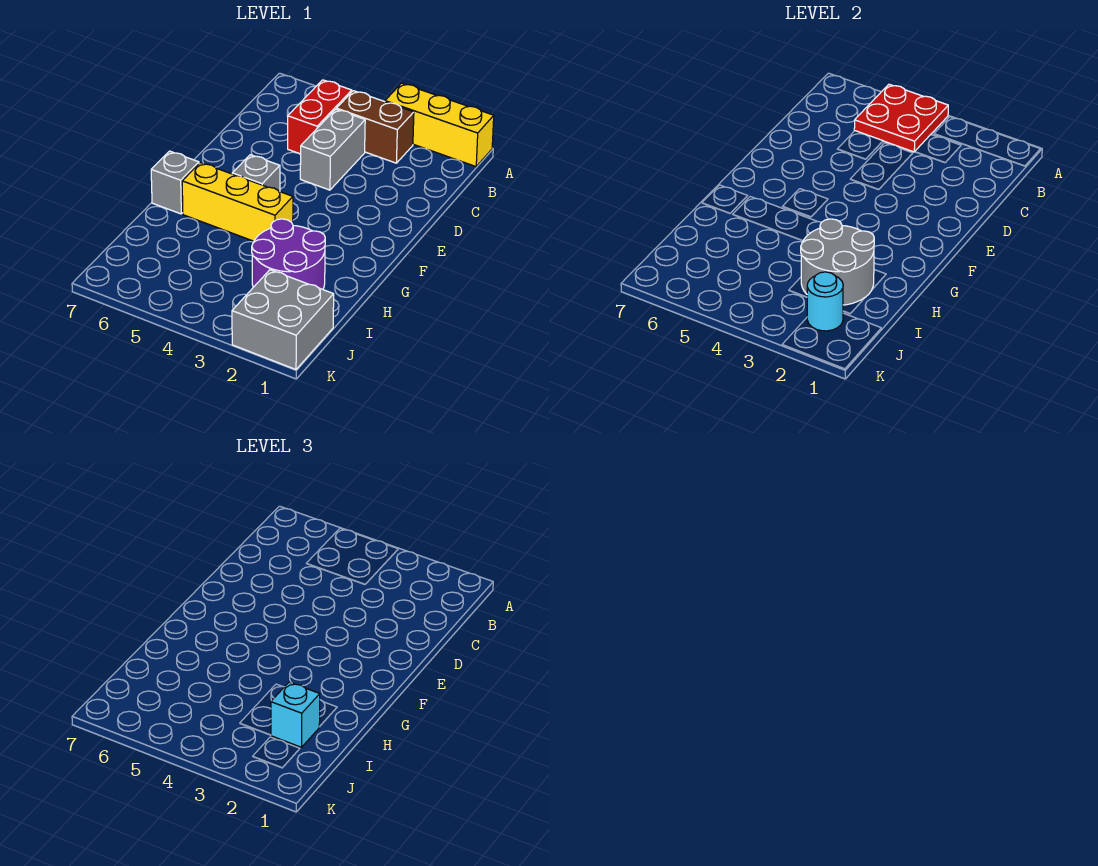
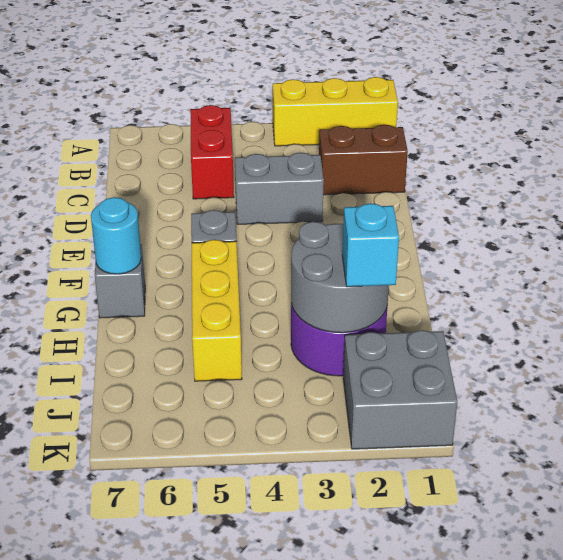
red plate A4:B5 level 2 -> none
brown brick B3:B4 level 1 -> brown brick C1:C2 level 1
grey brick C4:D4 level 1 -> grey brick D3:D4 level 1
yellow brick G4:G6 level 1 -> yellow brick G5:I5 level 1
cyan round brick J2 level 2 -> cyan round brick G7 level 2

